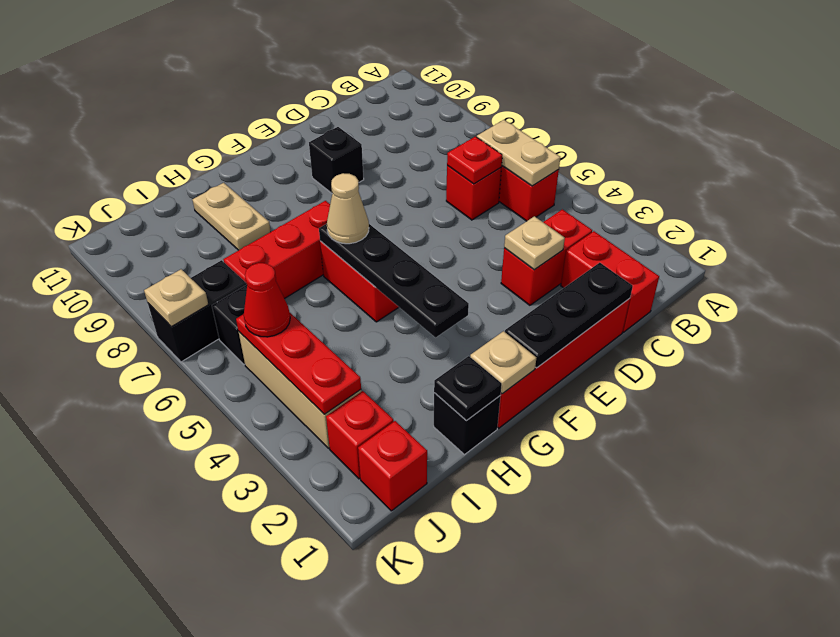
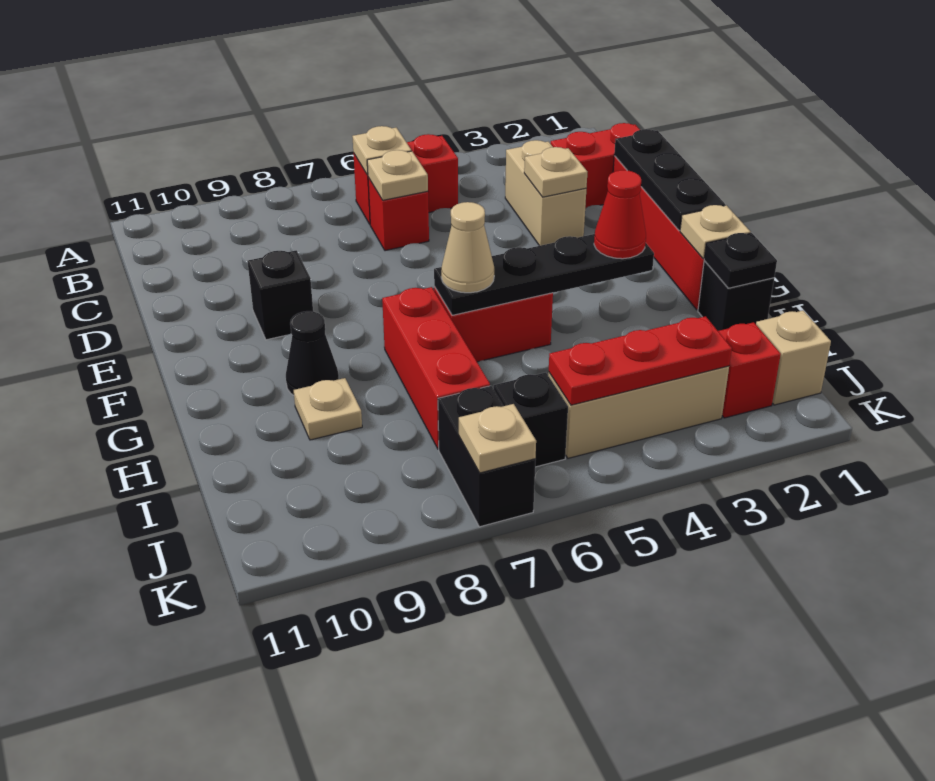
tan plate B5:B6 level 2 -> tan plate B6 level 2
red brick C3:D3 level 1 -> tan brick C3:D3 level 1
red plate C6 level 2 -> tan plate C6 level 2
none -> black cone G9 level 1
tan plate H9:H10 level 1 -> tan plate H9 level 1
red brick J1 level 1 -> tan brick J1 level 1
red cone J5 level 3 -> red cone G3 level 3

